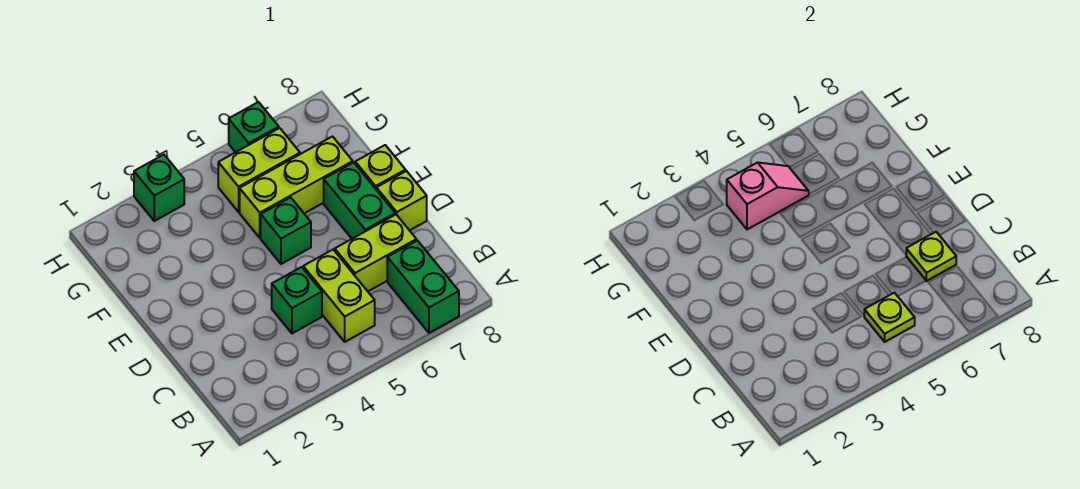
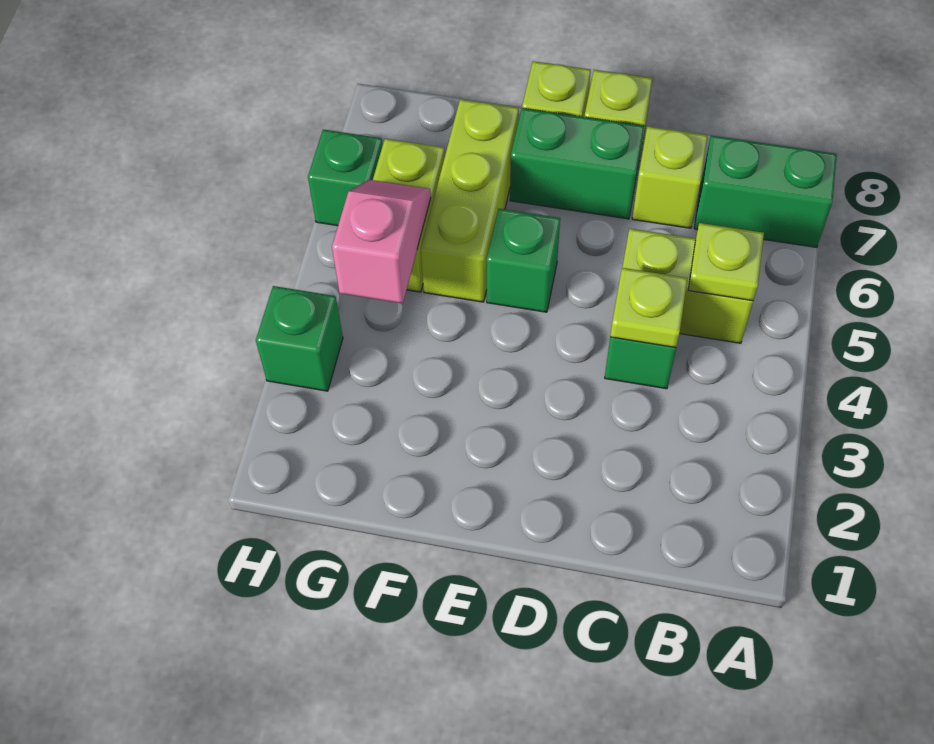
lime brick C6:C7 level 1 -> lime brick C7 level 1
lime plate C7 level 2 -> lime plate C4 level 2

